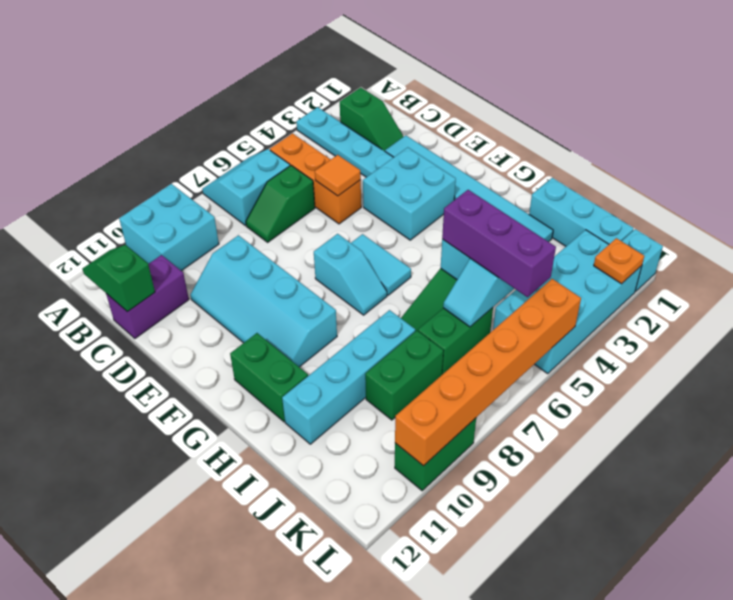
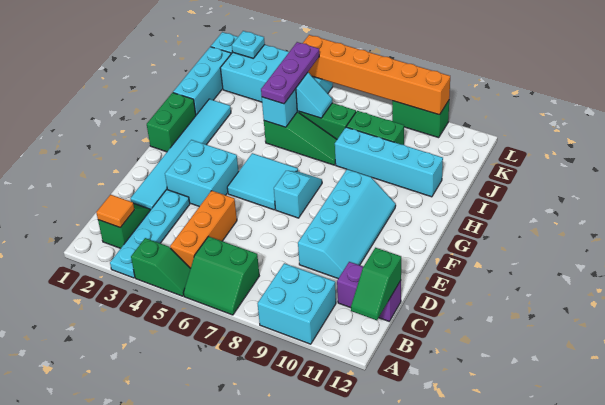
cyan slope A6:B7 level 1 top B -> green slope A6:B7 level 1 top B
green slope C6:C7 level 1 top 6 -> green slope A4:A5 level 1 top 4
orange tile D5 level 2 -> orange tile B2 level 2
cyan tile F6:G6 level 1 -> cyan tile F5:G6 level 1
green brick G11:H11 level 1 -> green brick G1:H1 level 1
purple brick I5:K5 level 3 -> purple plate I5:K5 level 3
orange plate L2 level 2 -> cyan plate L2 level 2

